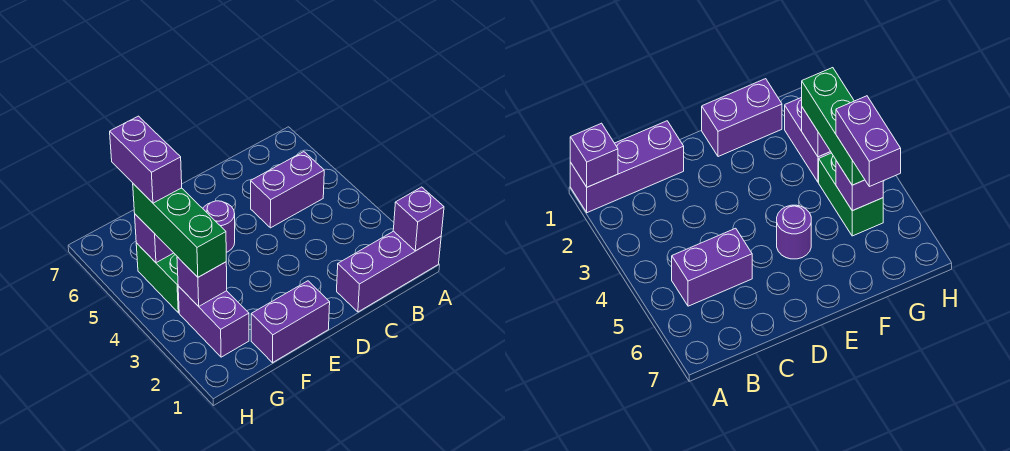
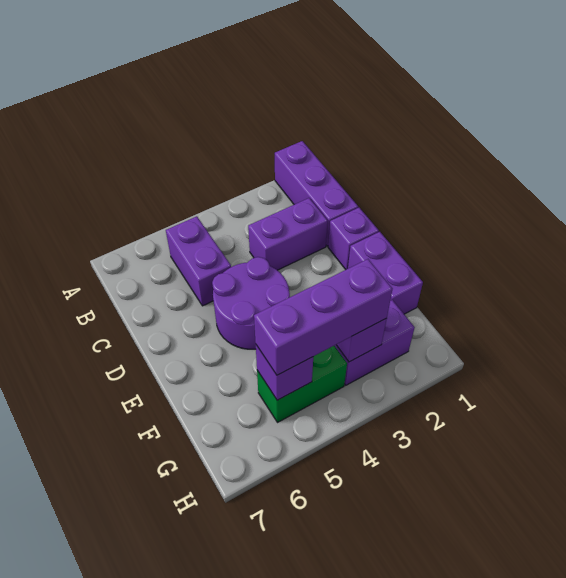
purple brick A1 level 2 -> purple brick D1 level 1
purple round brick E5 level 1 -> purple round brick D4:E5 level 1
green brick G3:G5 level 3 -> purple brick G3:G5 level 3
purple brick G5:G6 level 4 -> purple brick C2:C3 level 1

